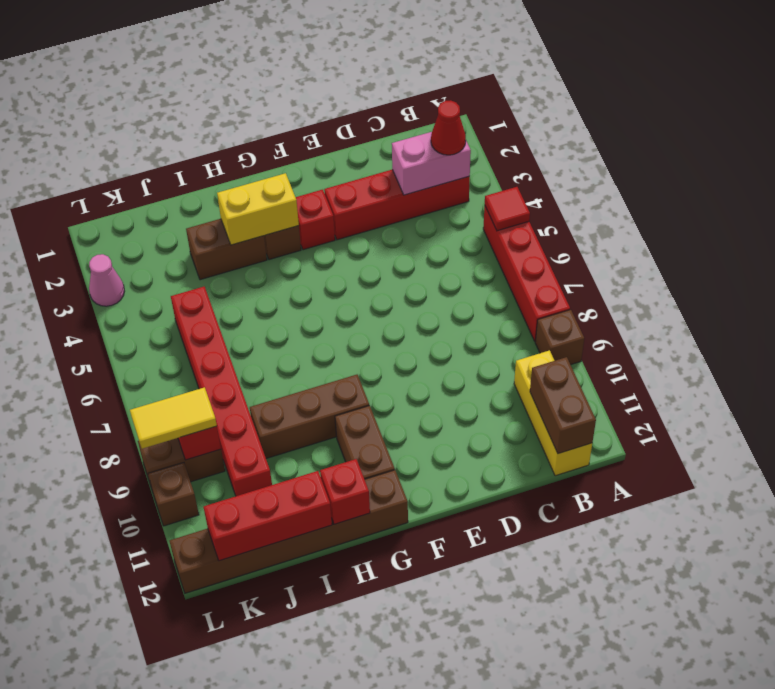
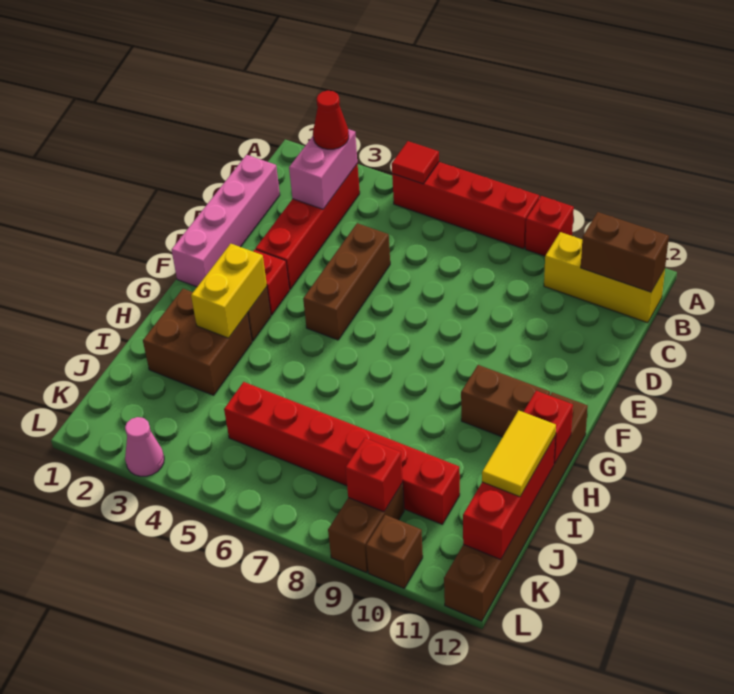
brown brick A9 level 1 -> red brick A9 level 1
none -> pink brick C1:F1 level 1
brown brick G9:I9 level 1 -> brown brick D5:F5 level 1
brown brick H3:I3 level 1 -> brown brick H2:I3 level 1
yellow tile K9:L9 level 3 -> yellow tile I12:J12 level 3

